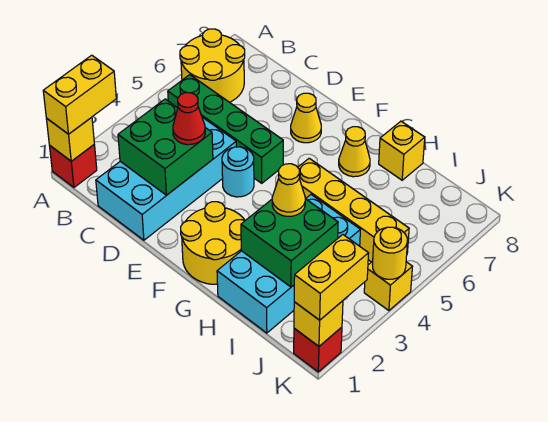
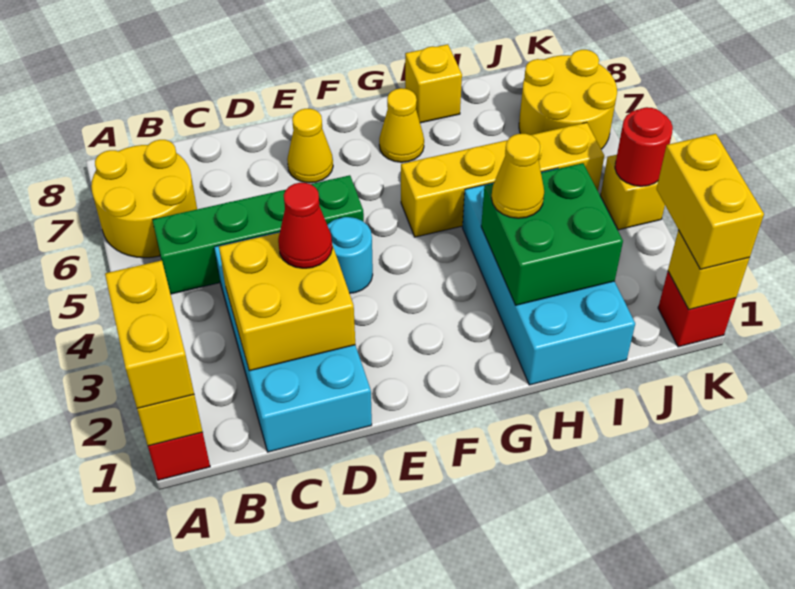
green brick C2:D3 level 2 -> yellow brick C2:D3 level 2
yellow round brick F1:G2 level 1 -> yellow round brick J6:K7 level 1
yellow round brick K4 level 2 -> red round brick K4 level 2

